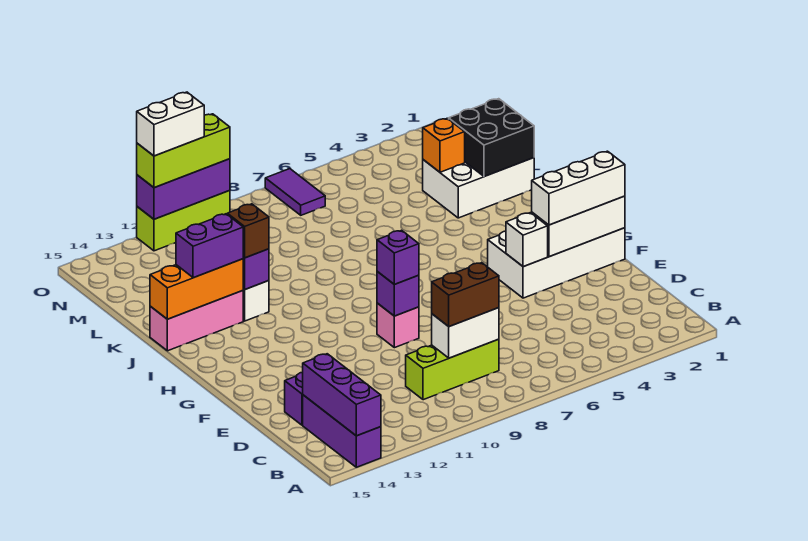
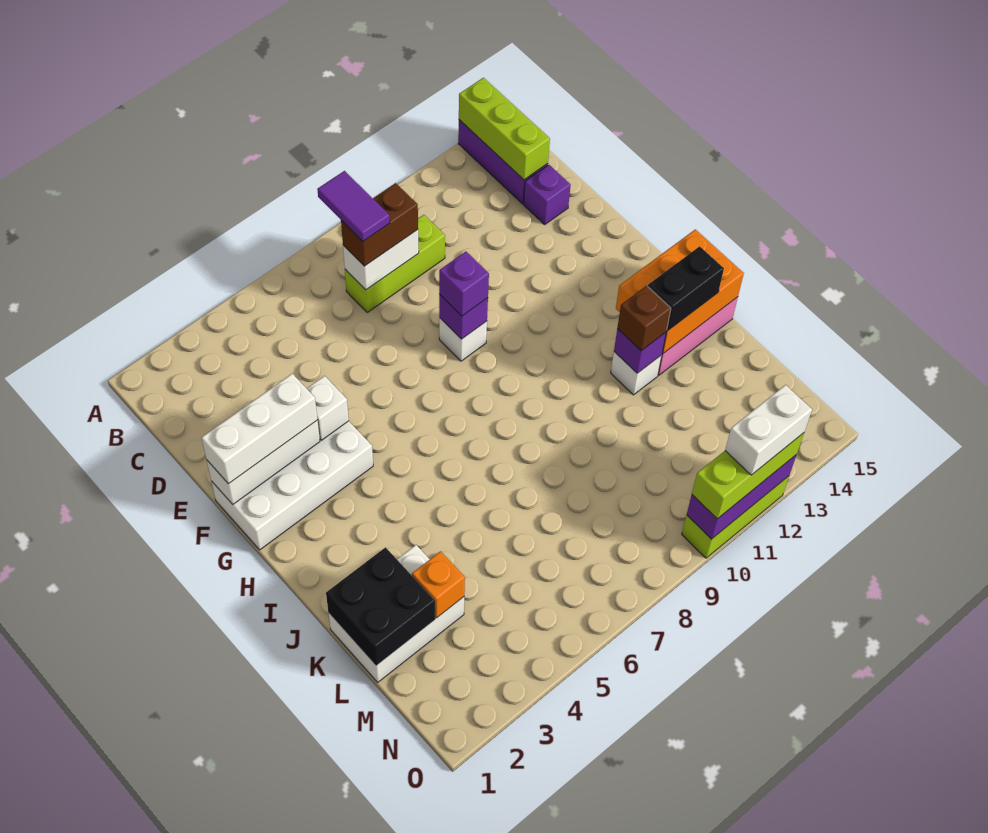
purple brick A14:C14 level 2 -> lime brick A14:C14 level 2
pink brick F9 level 1 -> white brick F9 level 1
orange brick J13:J15 level 2 -> orange brick I13:J15 level 2
purple brick J13:J14 level 3 -> black brick J13:J14 level 3
purple tile N7:O7 level 1 -> purple tile B8:C8 level 4

